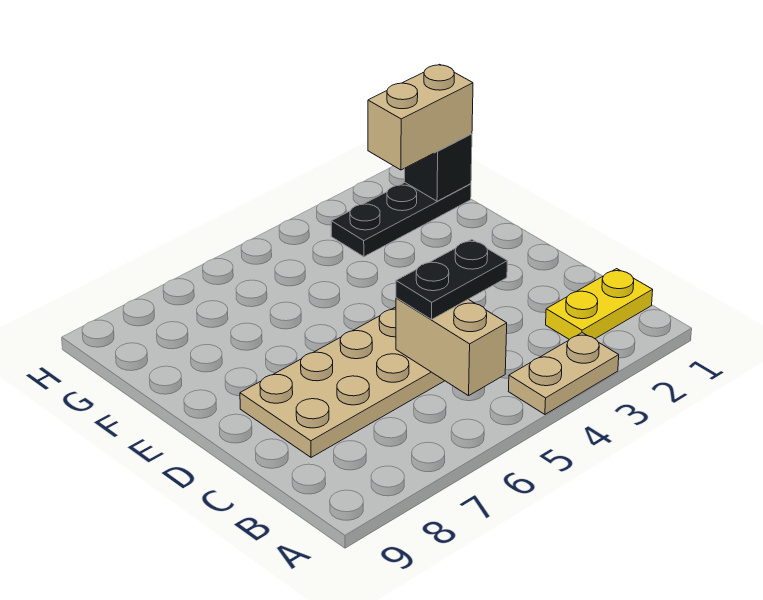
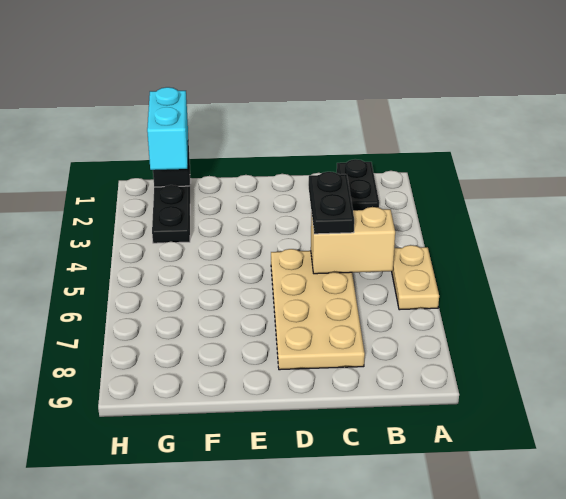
tan plate A3:A4 level 1 -> tan plate A5:A6 level 1
yellow plate B1:B2 level 1 -> black plate B1:B2 level 1
tan brick G1:G2 level 3 -> cyan brick G1:G2 level 3

